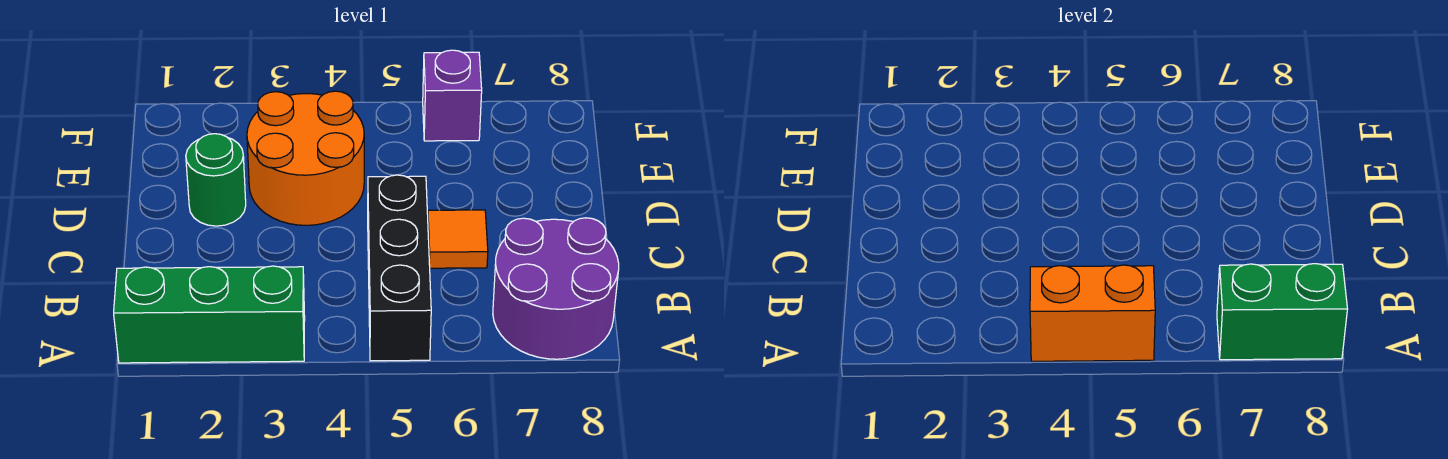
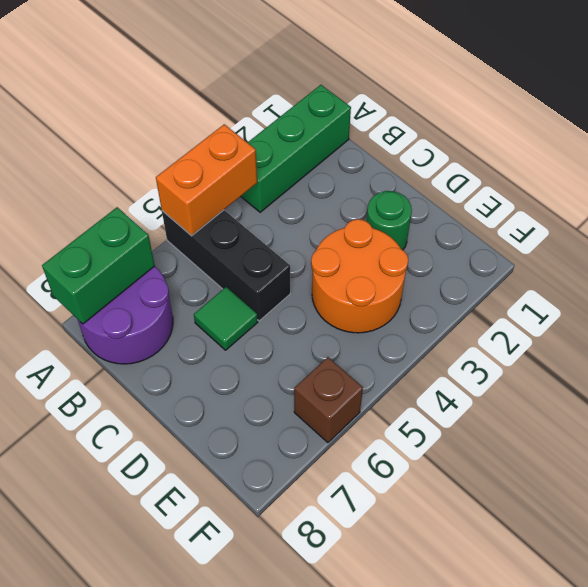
orange tile C6 level 1 -> green tile C6 level 1
purple brick F6 level 1 -> brown brick F6 level 1

